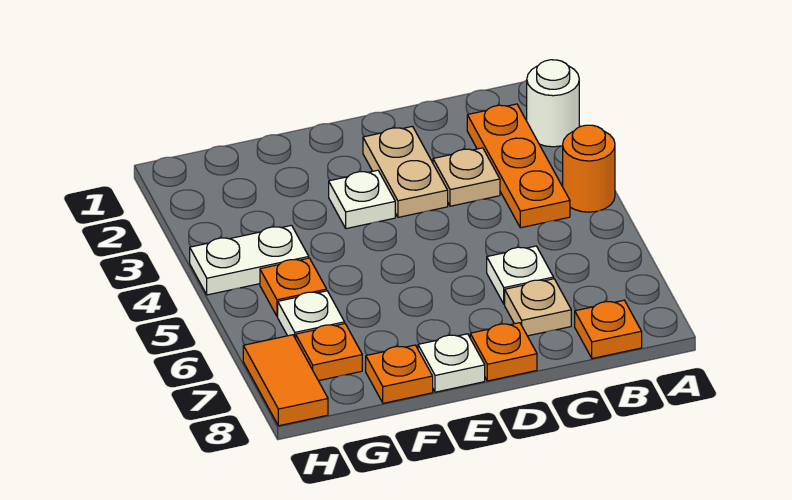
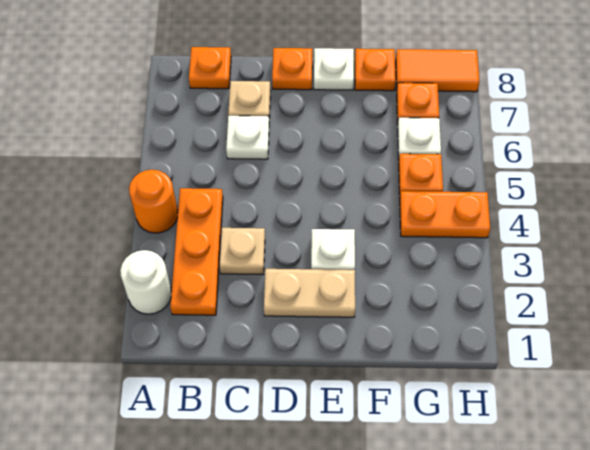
tan plate D2:D3 level 1 -> tan plate D2:E2 level 1
white plate G4:H4 level 1 -> orange plate G4:H4 level 1
orange tile H7:H8 level 1 -> orange tile G8:H8 level 1

